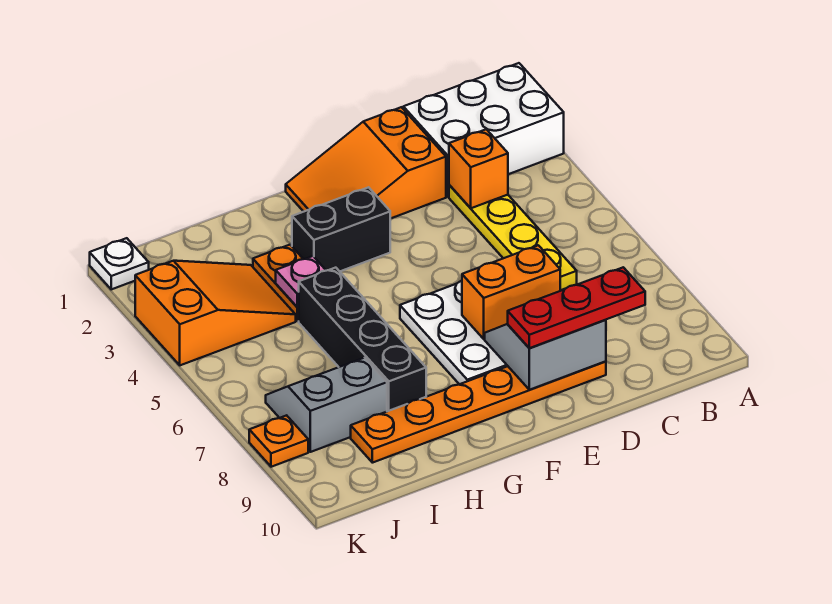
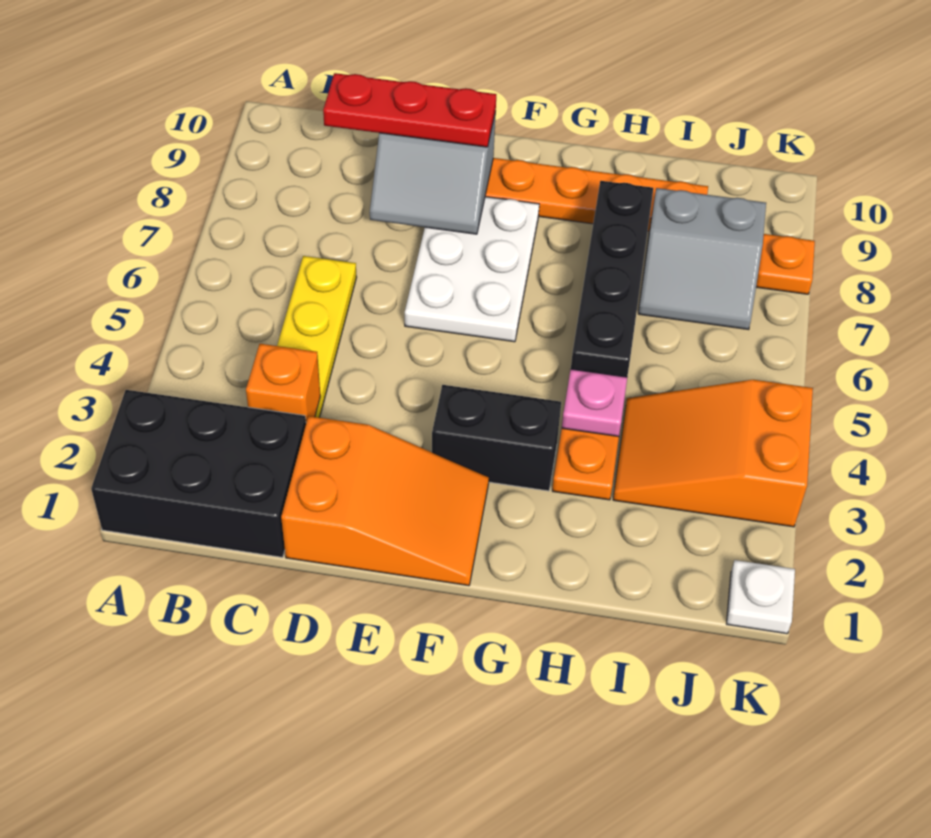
white brick A1:C2 level 1 -> black brick A1:C2 level 1
orange brick D7:E7 level 2 -> none

